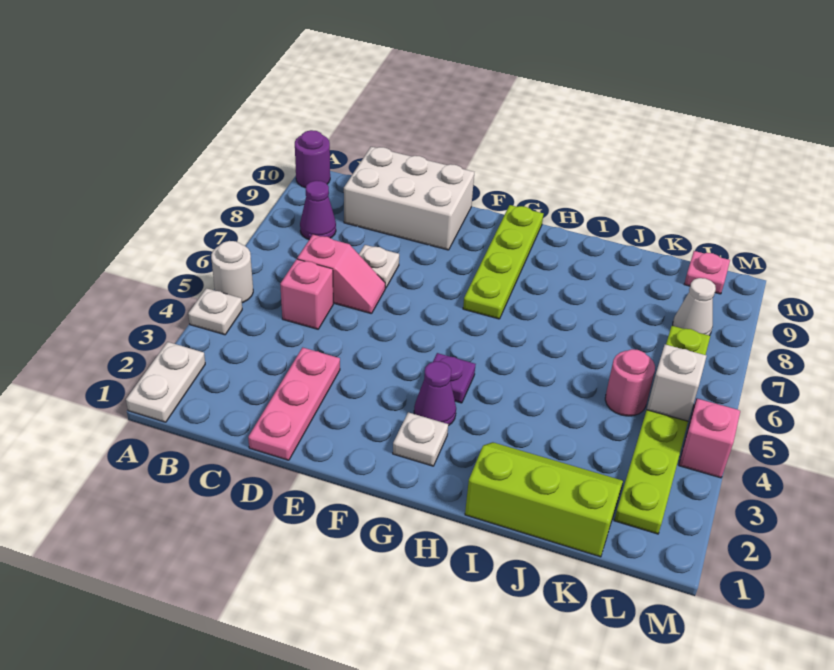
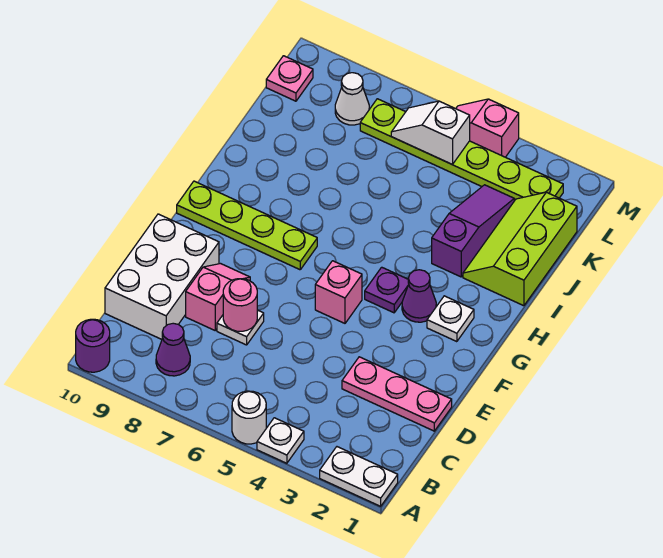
pink brick C5 level 1 -> pink brick F5 level 1
pink slope C6:D6 level 1 top C -> pink slope D8:E8 level 1 top D
none -> purple slope I3:K3 level 1 top I
pink round brick K5 level 1 -> pink round brick D7 level 2

